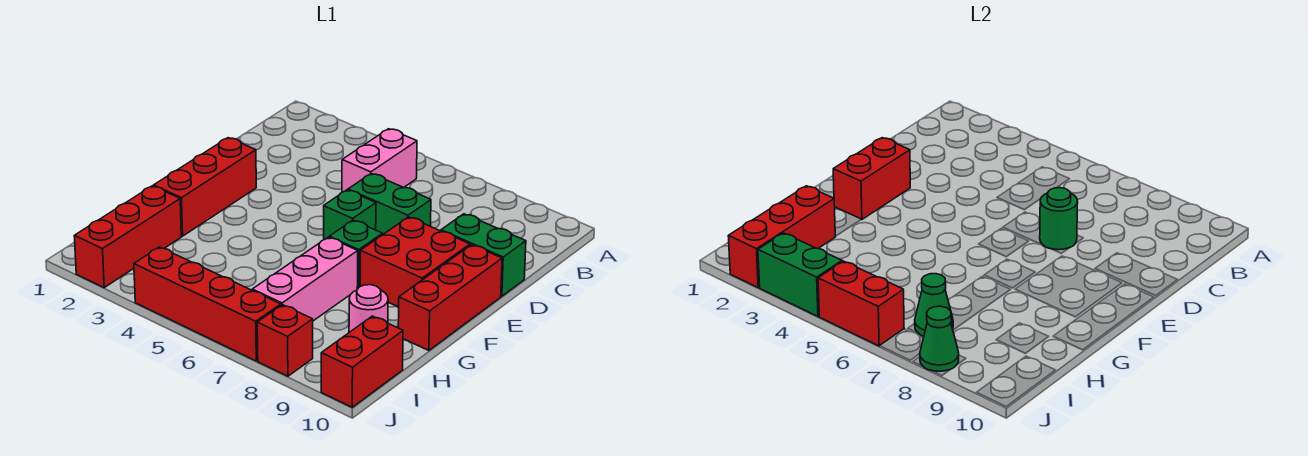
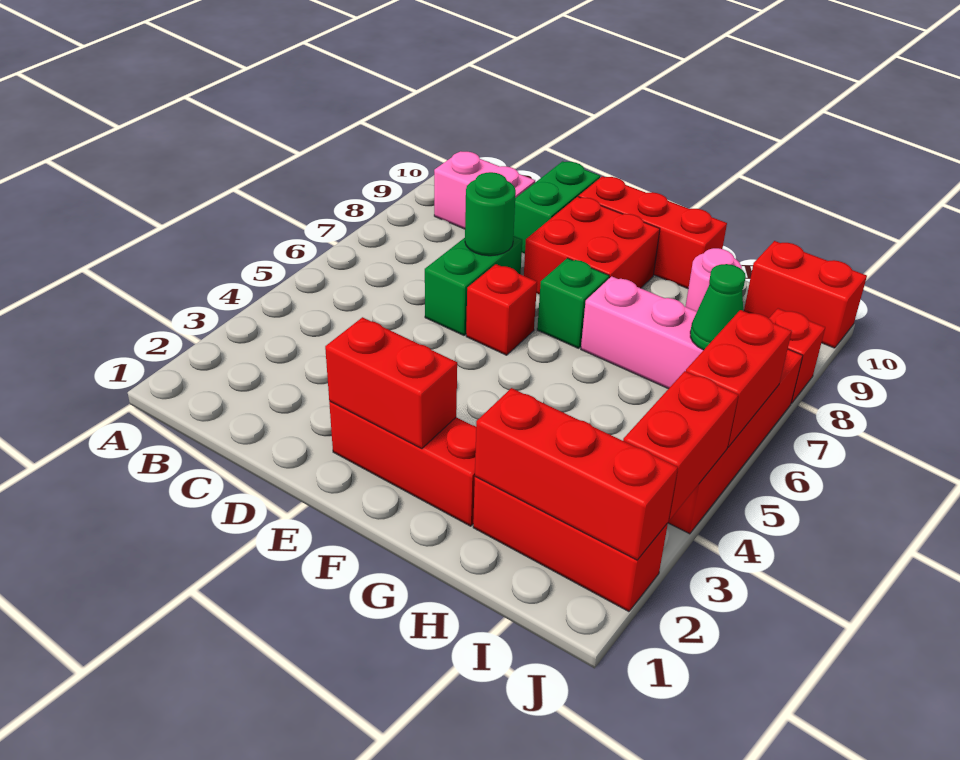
pink brick B5:C5 level 1 -> pink brick B9:C9 level 1
green brick E6 level 1 -> red brick E6 level 1
green brick J3:J4 level 2 -> red brick J3:J4 level 2
green cone J8 level 2 -> none

